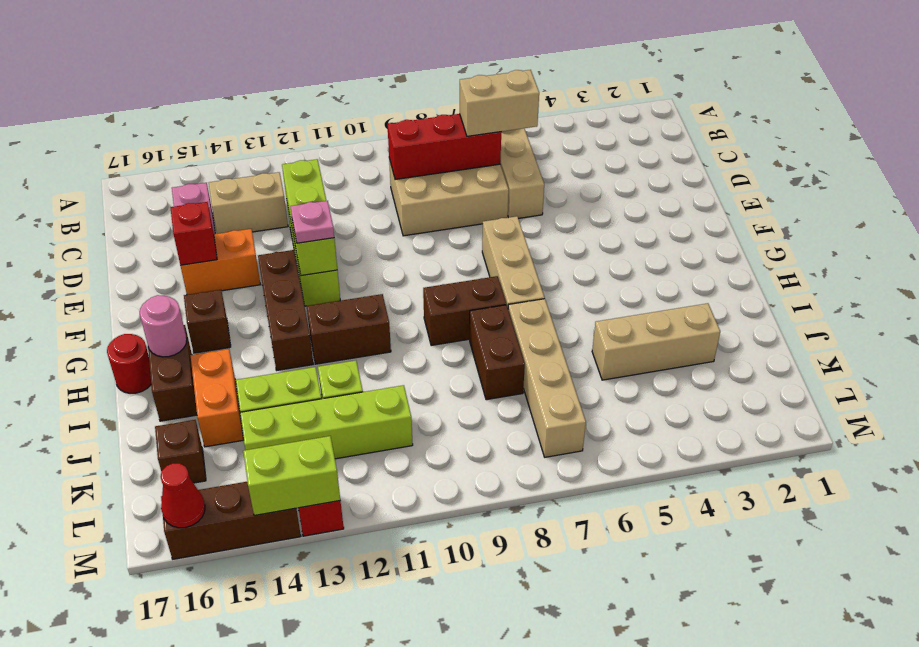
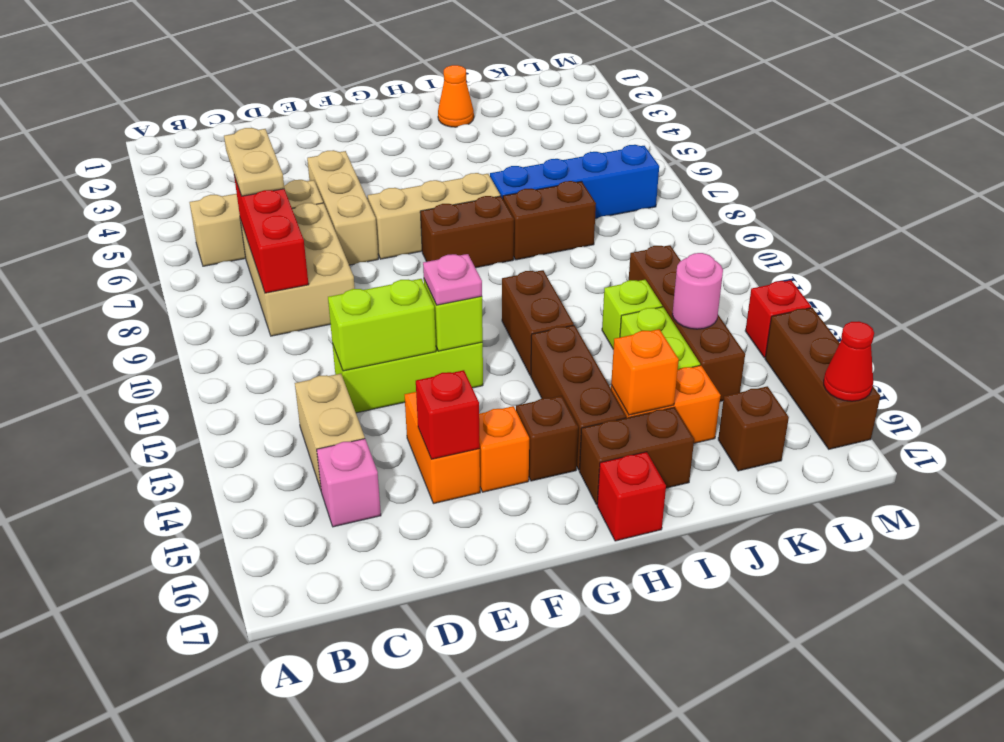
tan brick C6:C7 level 3 -> tan plate C6:C7 level 3
brown brick F13:H13 level 1 -> brown brick H13:H15 level 1
none -> orange brick F15 level 1
brown brick H8:H9 level 1 -> brown brick G8:H8 level 1
pink round brick H16 level 2 -> pink round brick K13 level 2
red round brick H17 level 1 -> red brick H17 level 1
none -> orange cone I2 level 1
tan brick I7:L7 level 1 -> blue brick I7:L7 level 1
none -> orange brick I15 level 2
tan brick J3:J5 level 1 -> tan brick E5:E7 level 1
lime brick K11:K14 level 1 -> brown brick K11:K14 level 1
lime brick M13:M14 level 2 -> none

